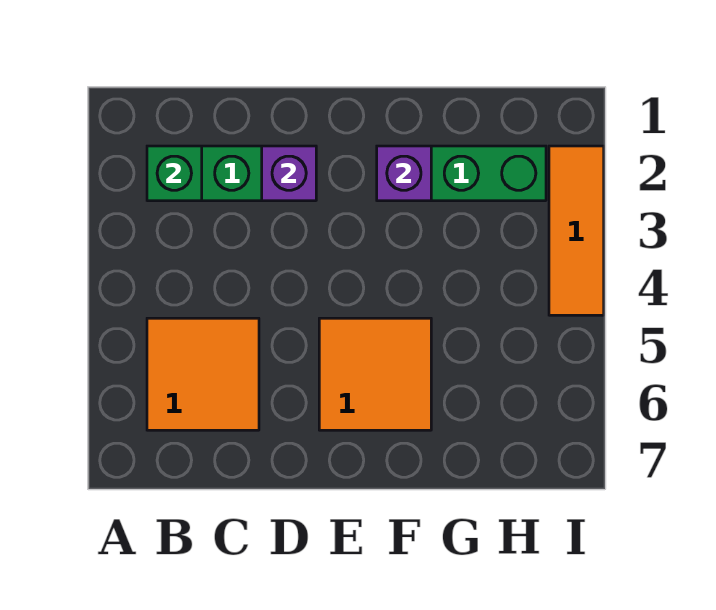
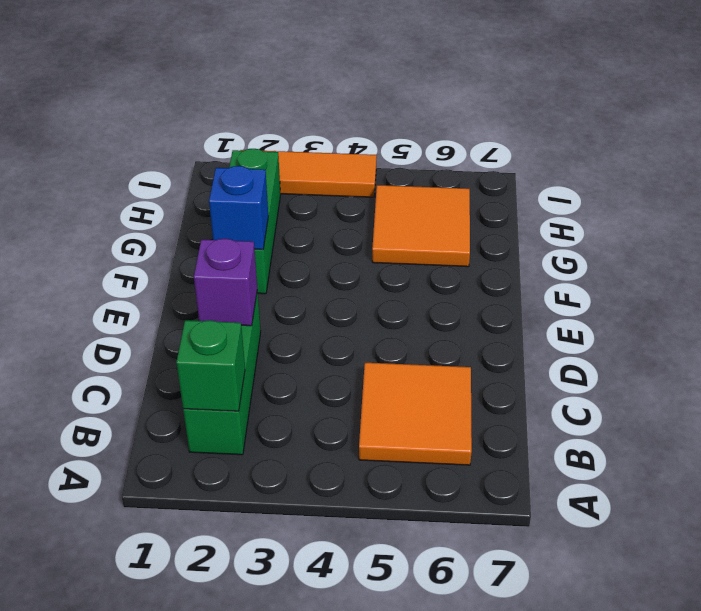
orange tile E5:F6 level 1 -> orange tile G5:H6 level 1
purple brick F2 level 2 -> blue brick F2 level 2

